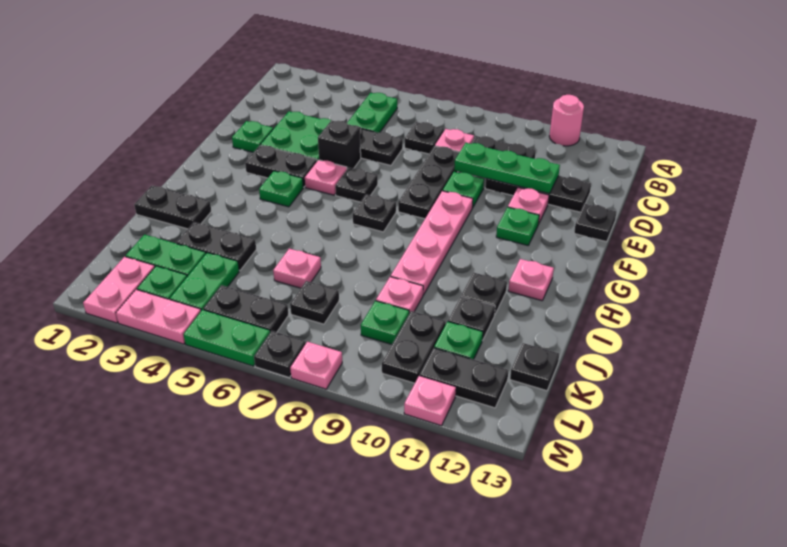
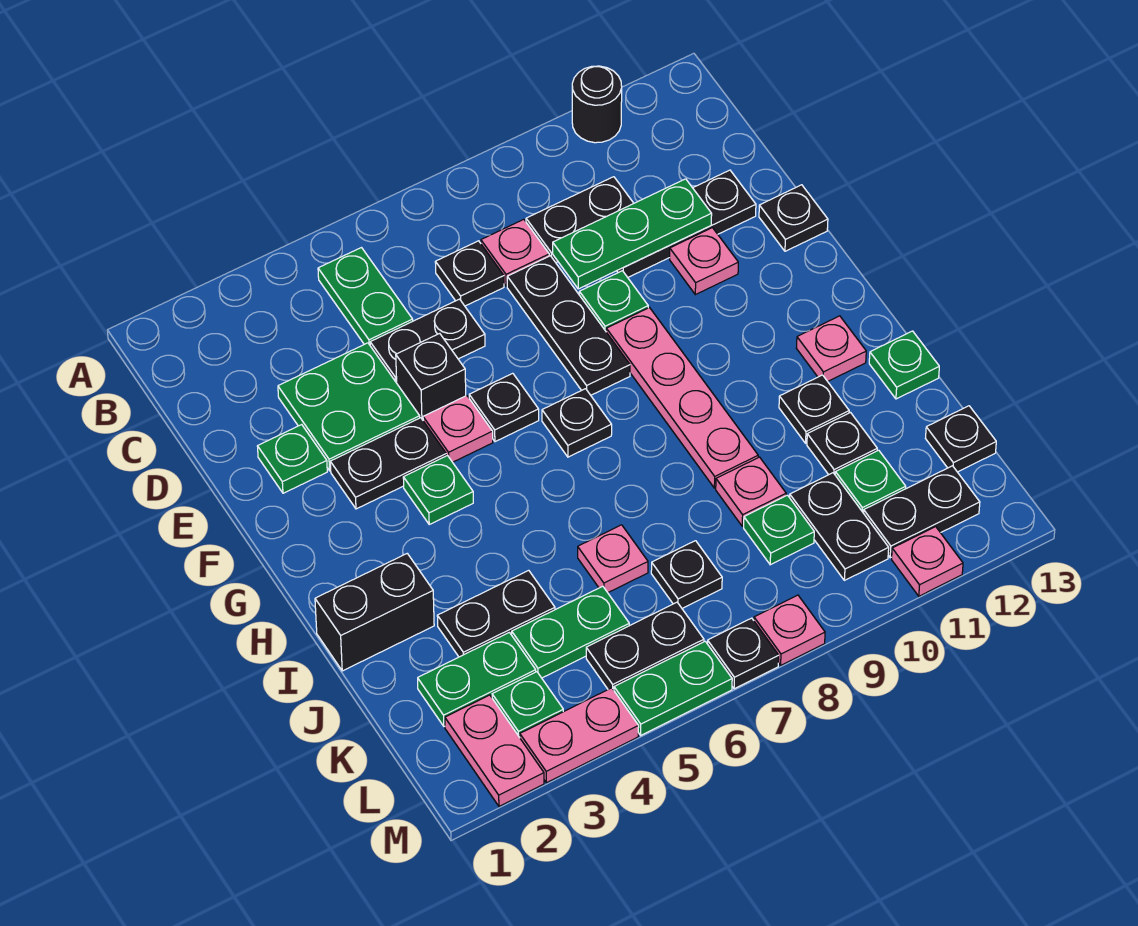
pink round brick A11 level 1 -> black round brick A11 level 1
green plate F11 level 1 -> green plate I13 level 1
black plate I1:I2 level 1 -> black brick I1:I2 level 1
green plate K4:L4 level 1 -> green plate K4:K5 level 1

